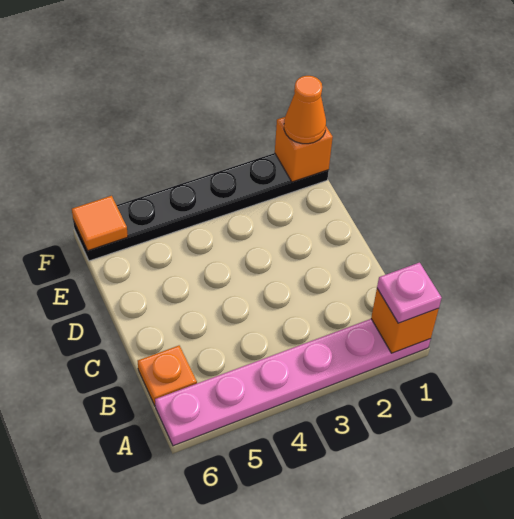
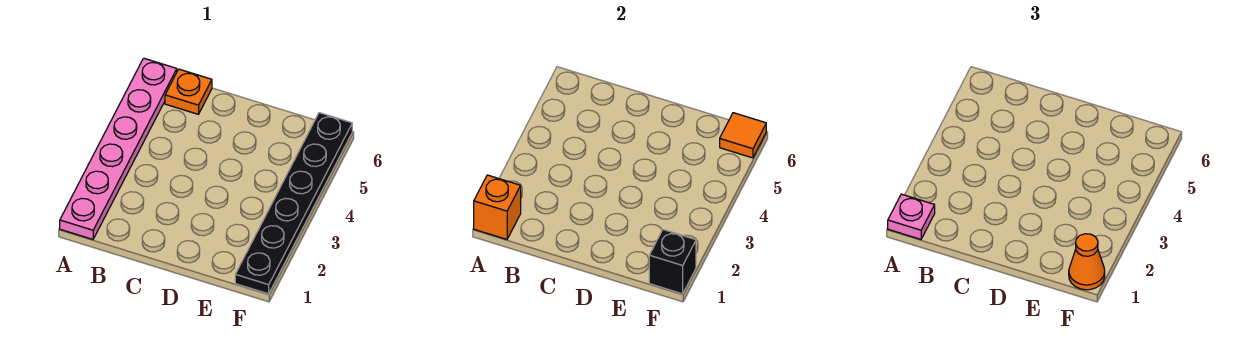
orange brick F1 level 2 -> black brick F1 level 2

